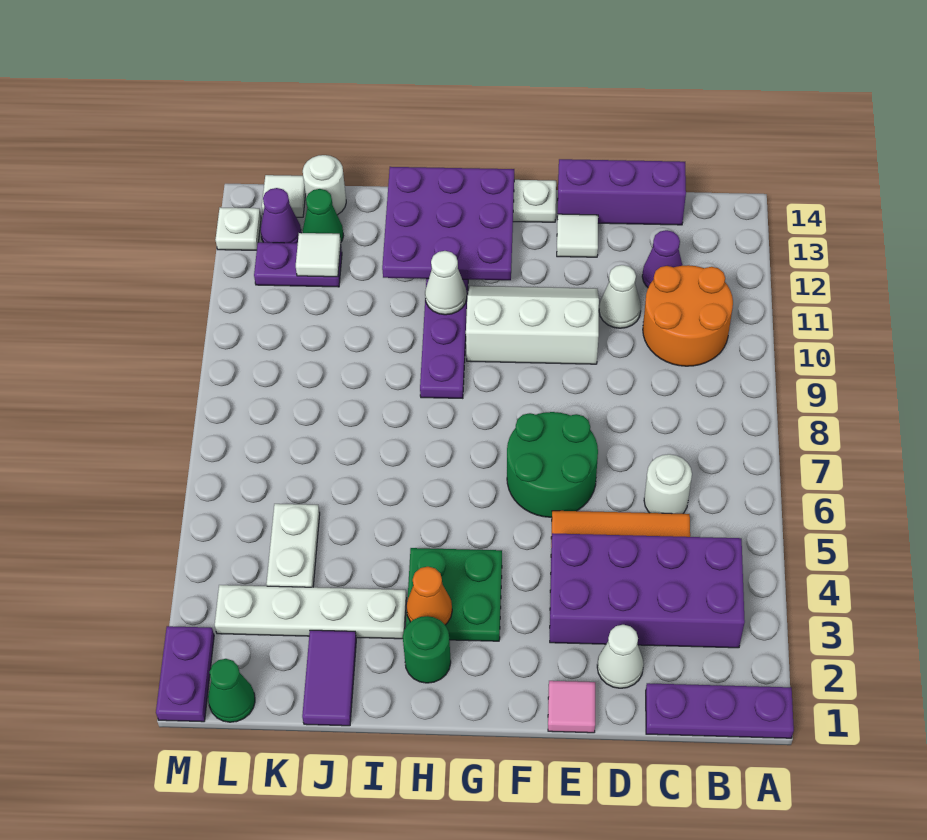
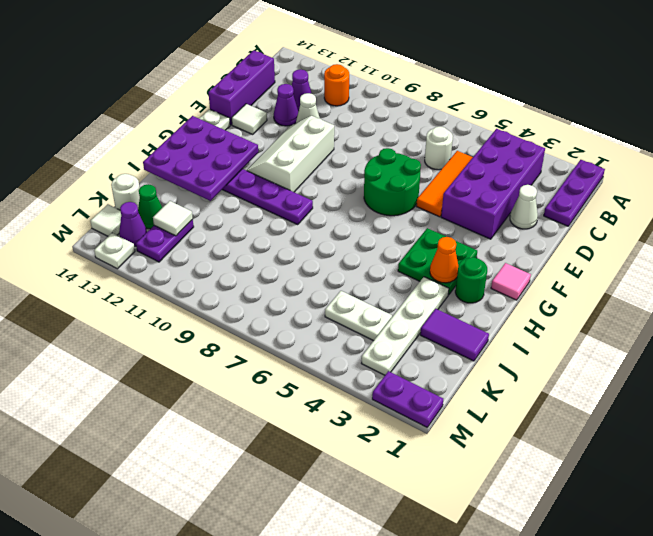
orange round brick B10:C11 level 1 -> orange round brick B11 level 1
none -> purple cone D12 level 1
pink tile E1 level 1 -> pink tile G1 level 1
white cone H11 level 2 -> none
green cone L1 level 1 -> none

